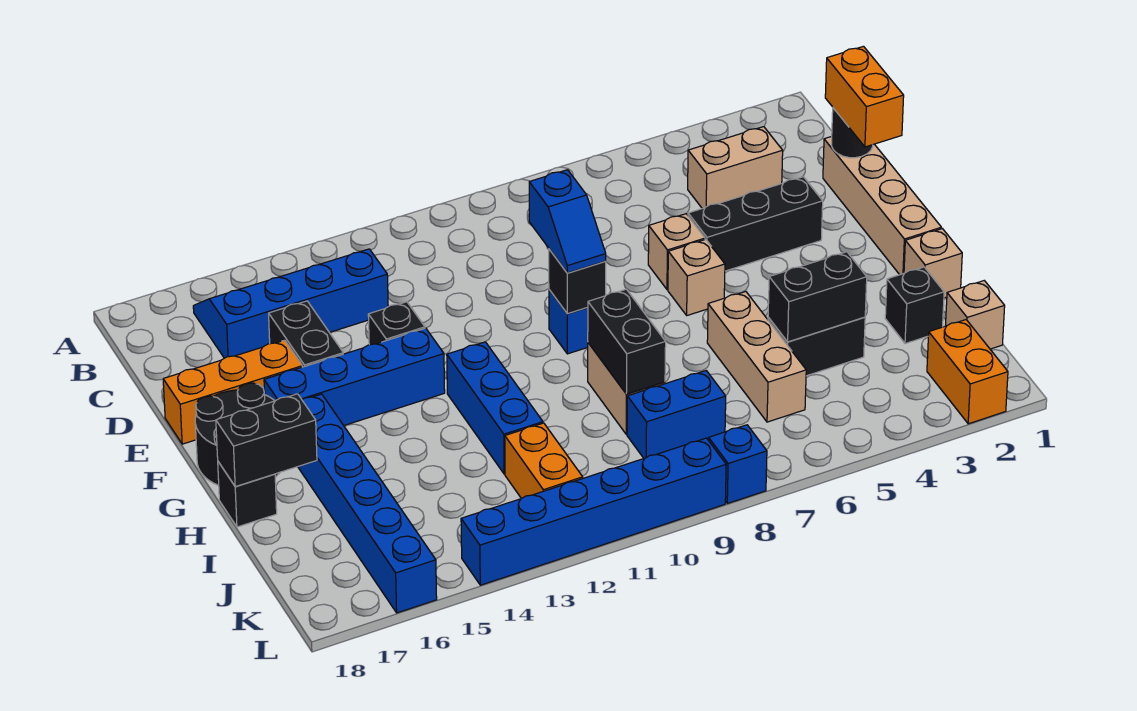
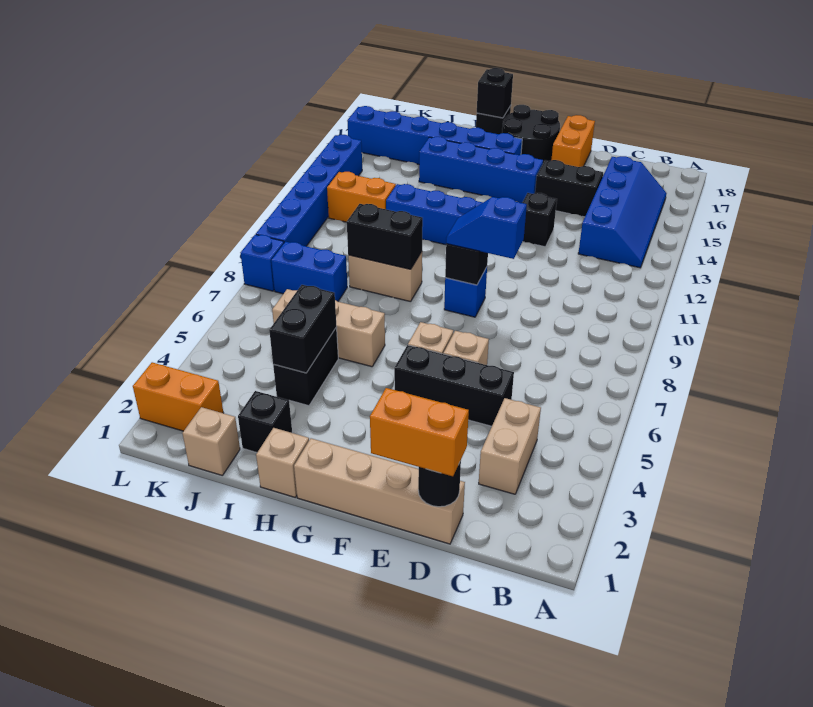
black brick E3:E5 level 1 -> black brick D5:F5 level 1
orange brick E16:E18 level 1 -> orange brick E17:E18 level 1
blue brick F13:F16 level 1 -> blue brick F15:I15 level 1
black brick H17:H18 level 2 -> black brick H18 level 2
blue brick J8:J9 level 1 -> blue brick J8:K8 level 1

